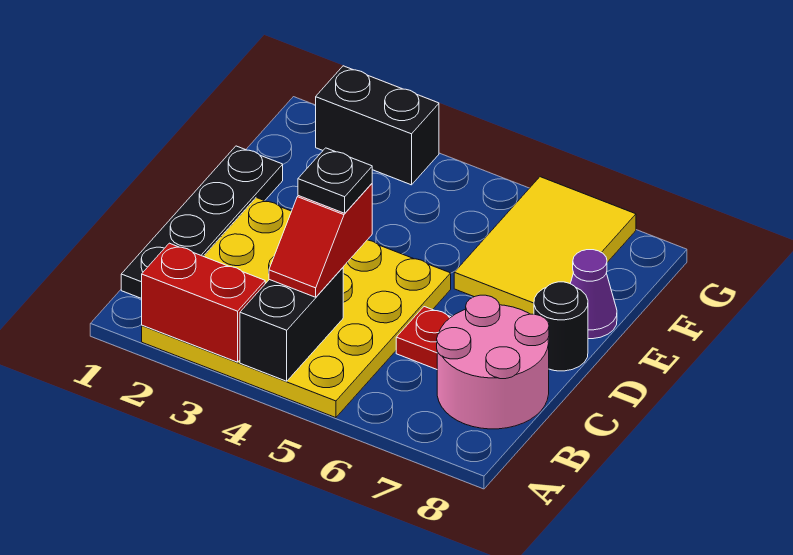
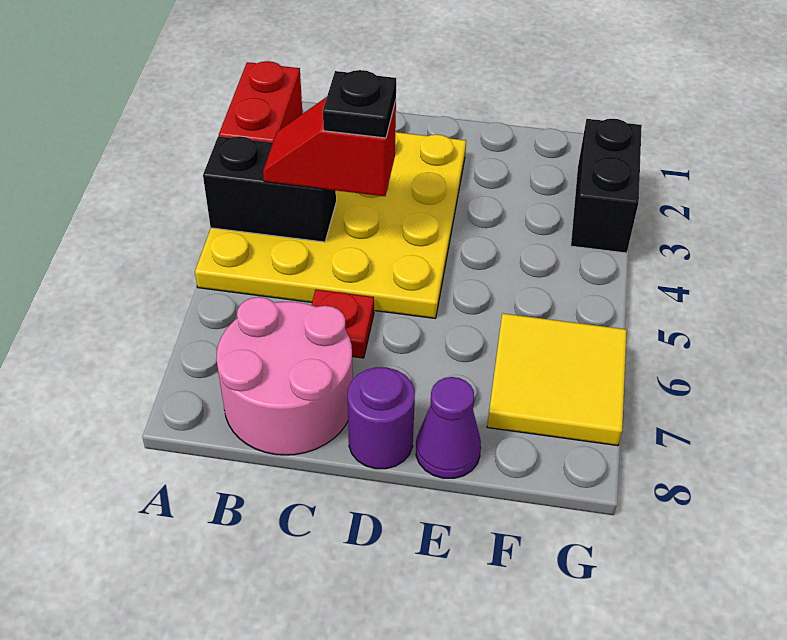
black plate B1:E1 level 1 -> none
black round brick D8 level 1 -> purple round brick D8 level 1
yellow tile E6:G7 level 1 -> yellow tile F6:G7 level 1

